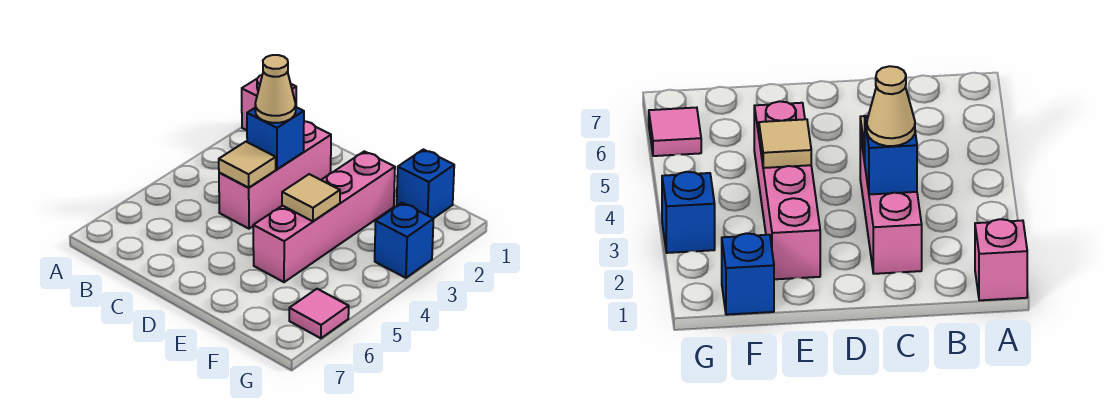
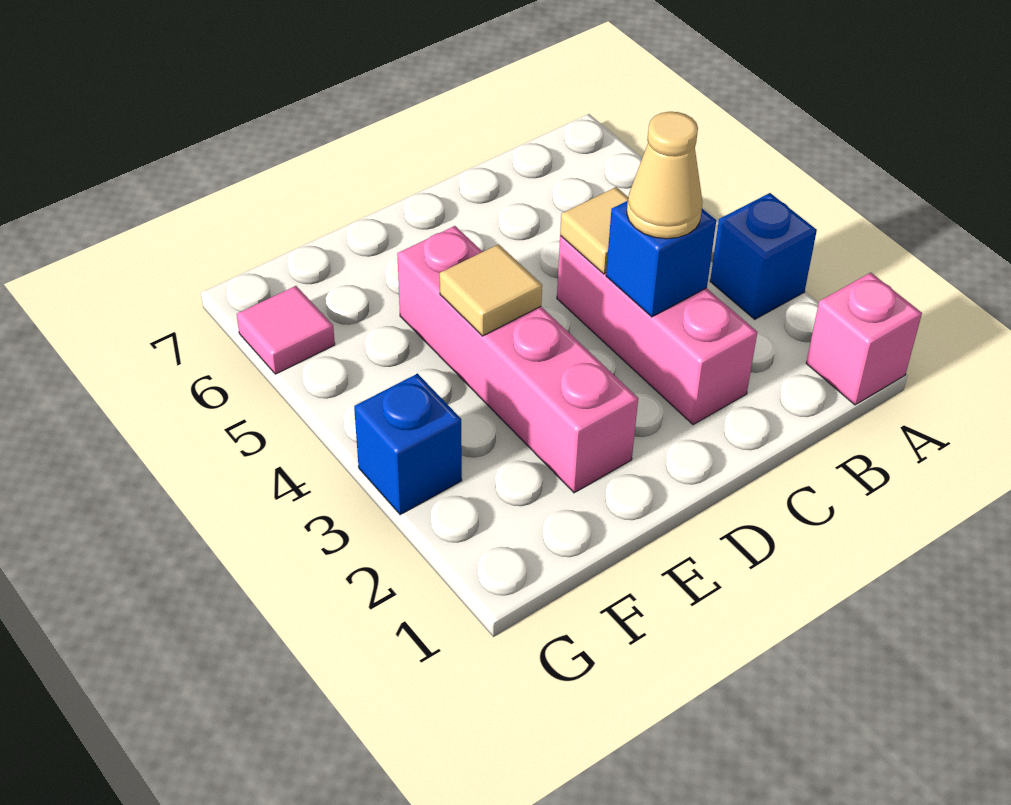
blue brick F1 level 1 -> blue brick A3 level 1

